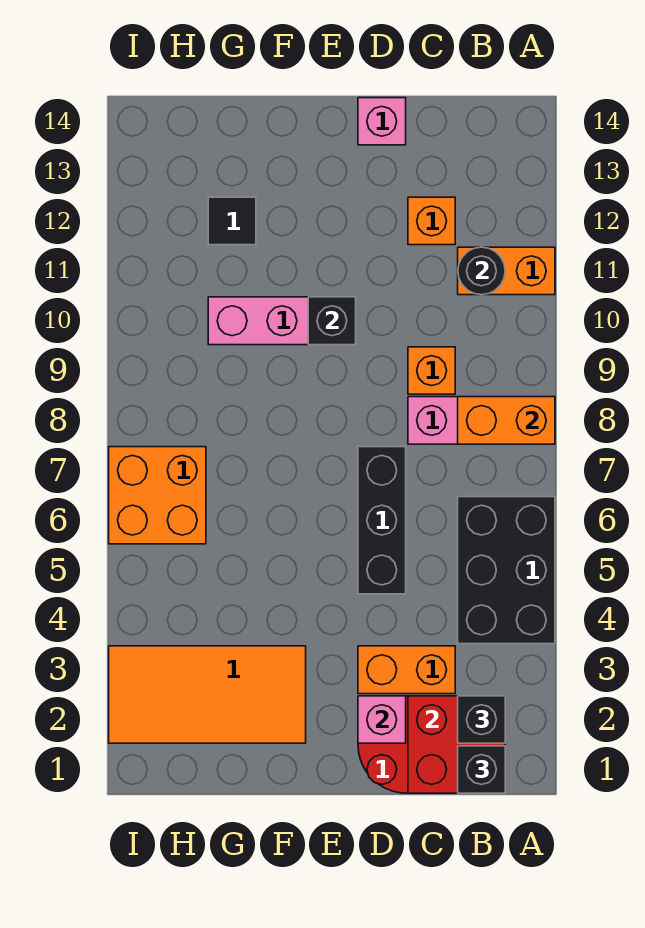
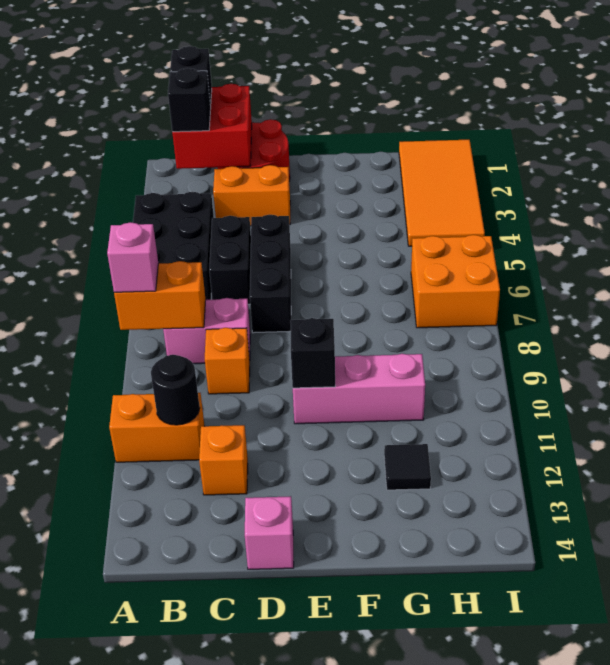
none -> black brick C5:C6 level 1
pink brick D2 level 2 -> pink brick A8 level 3
orange tile F2:I3 level 1 -> orange tile H1:I4 level 1

